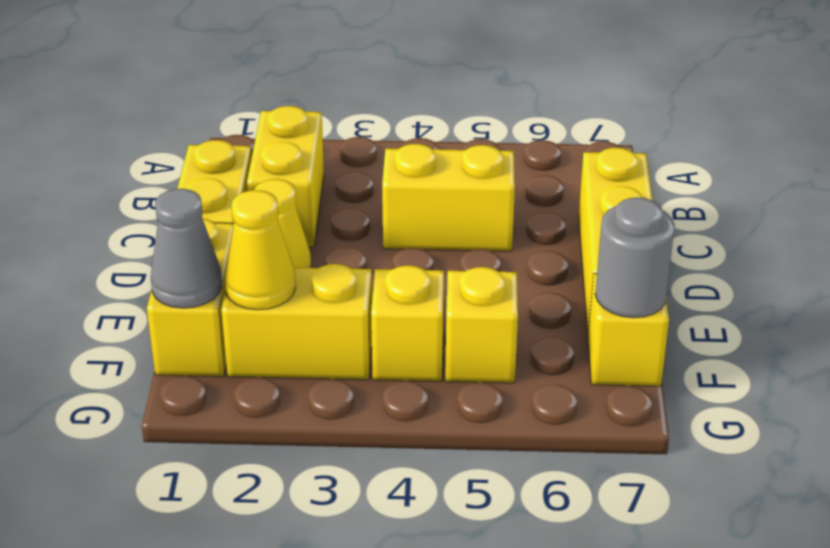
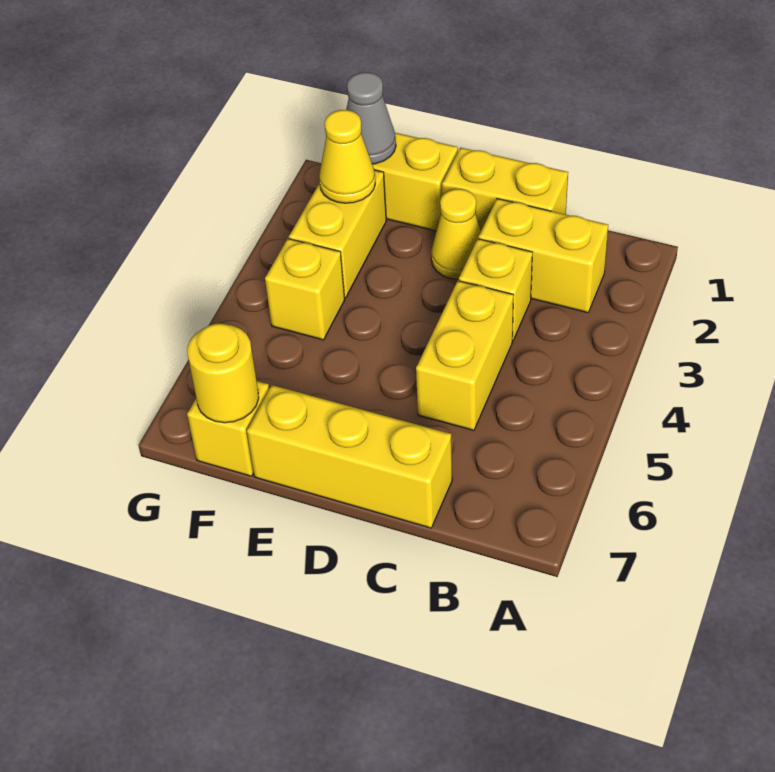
yellow brick F5 level 1 -> yellow brick C3 level 1
grey round brick F7 level 2 -> yellow round brick F7 level 2

